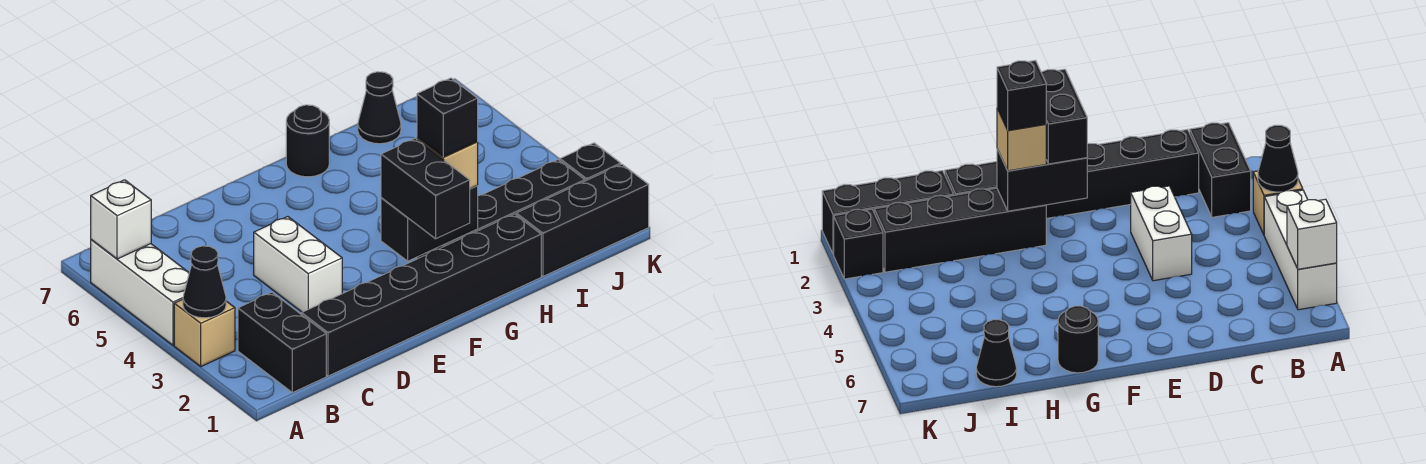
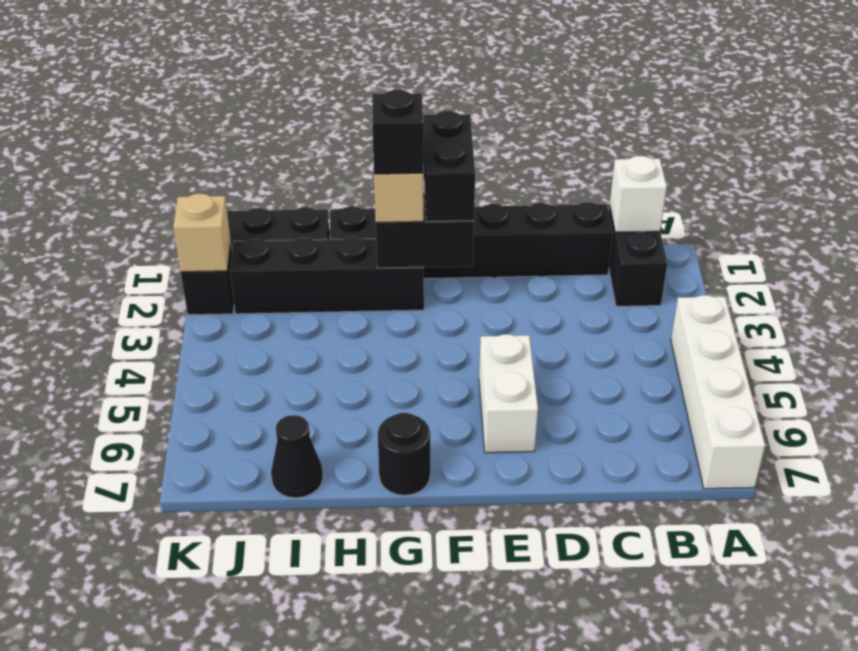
tan brick A3 level 1 -> tan brick K2 level 2
black cone A3 level 2 -> none
white brick A4:A6 level 1 -> white brick A4:A7 level 1
white brick A6 level 2 -> white brick B1 level 2
white brick D3:D4 level 1 -> white brick E5:E6 level 1

